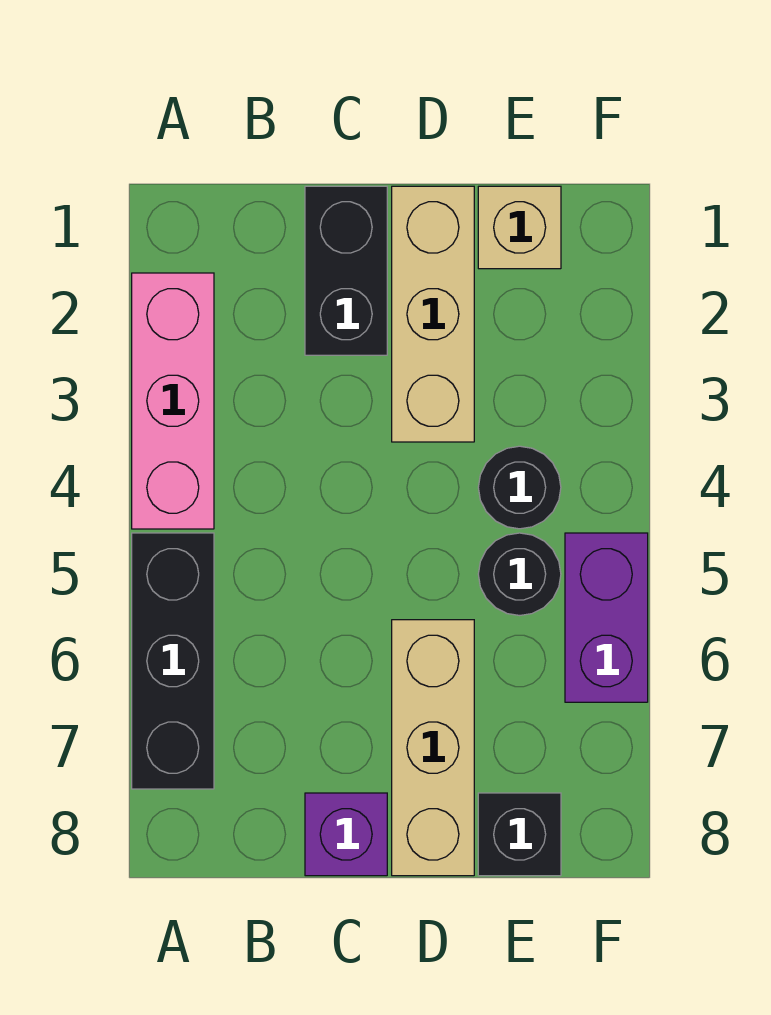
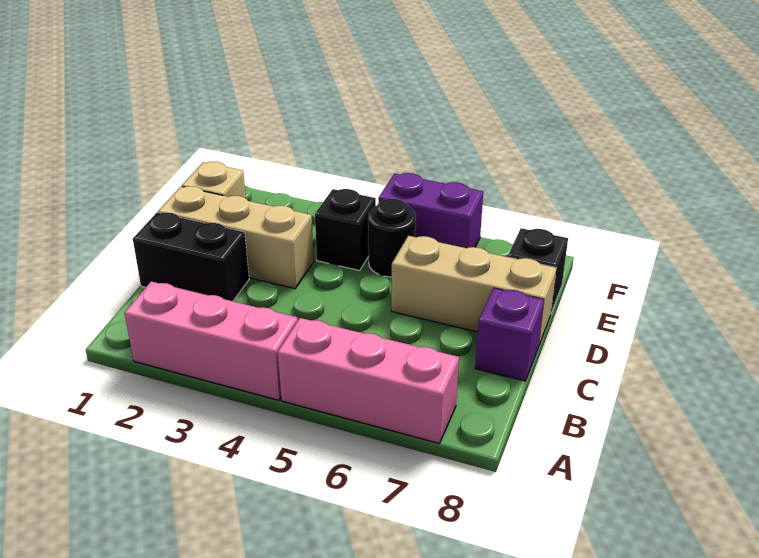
black brick A5:A7 level 1 -> pink brick A5:A7 level 1
black round brick E4 level 1 -> black brick E4 level 1

